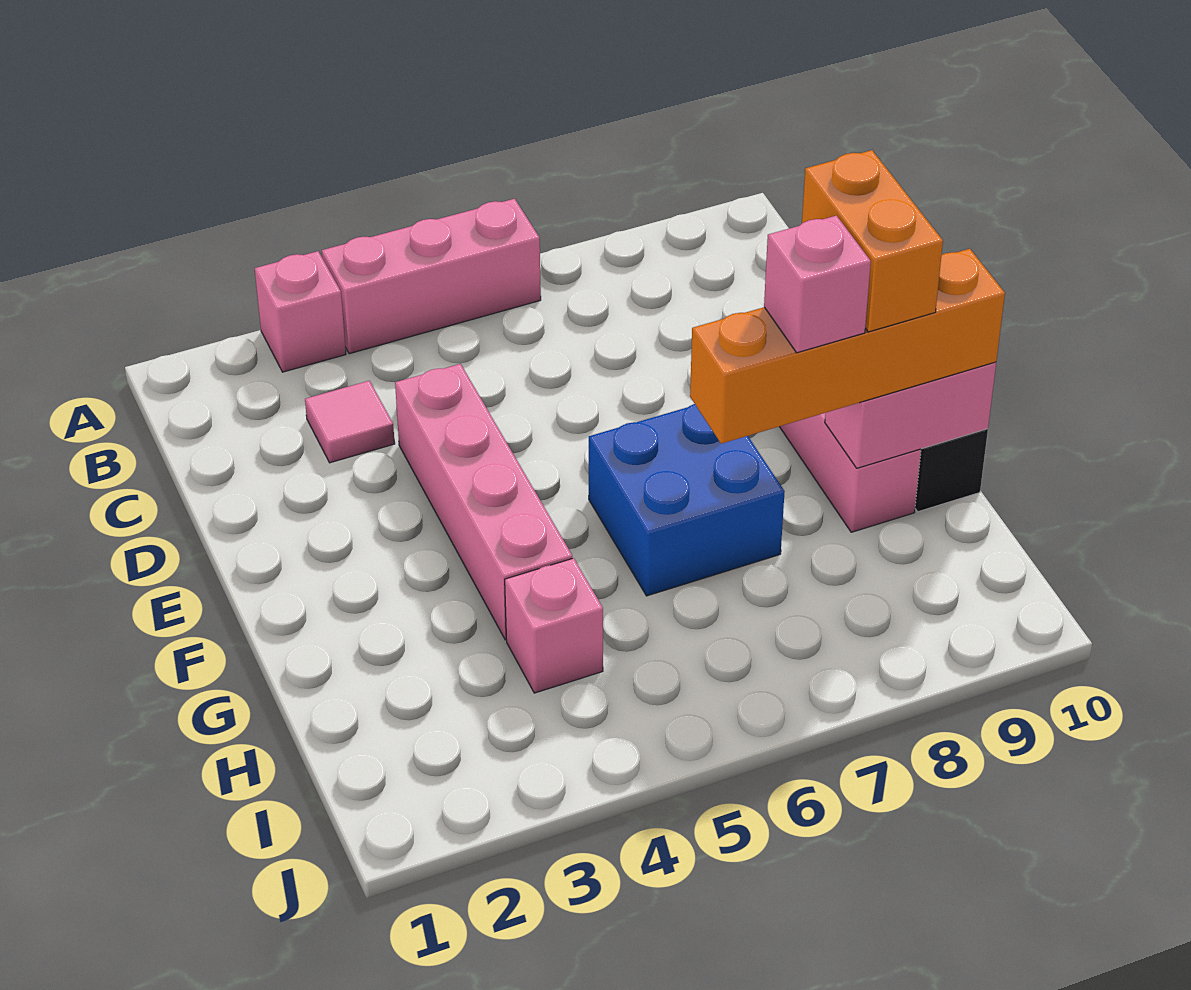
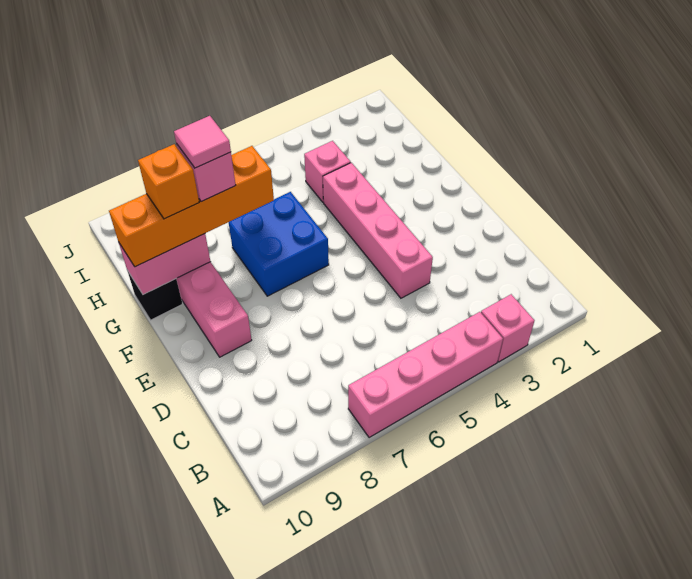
pink brick A4:A6 level 1 -> pink brick A4:A7 level 1
pink tile C3 level 1 -> pink tile G8 level 5
orange brick F9:G9 level 4 -> orange brick G9 level 4

